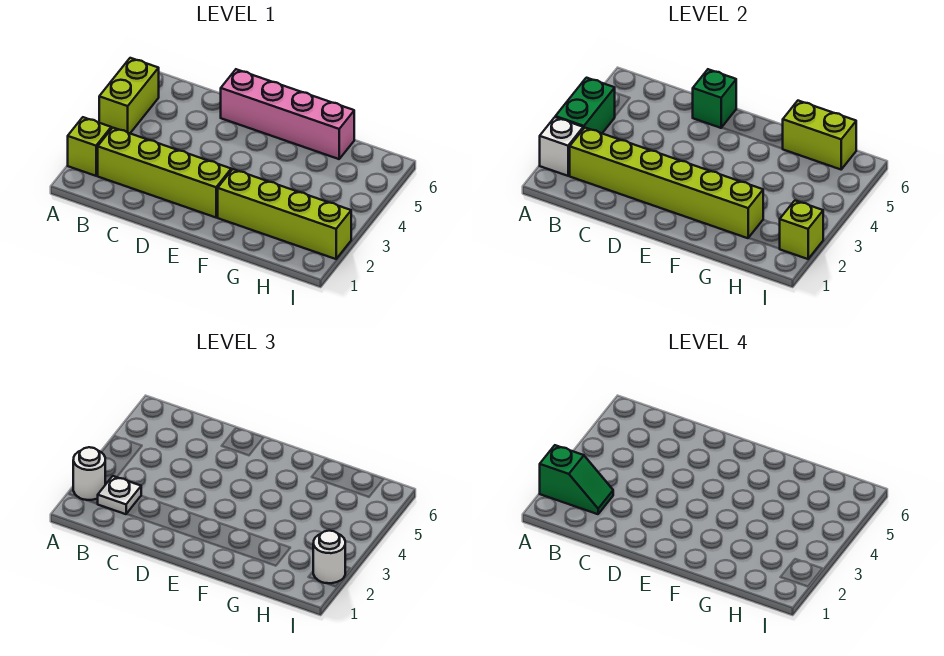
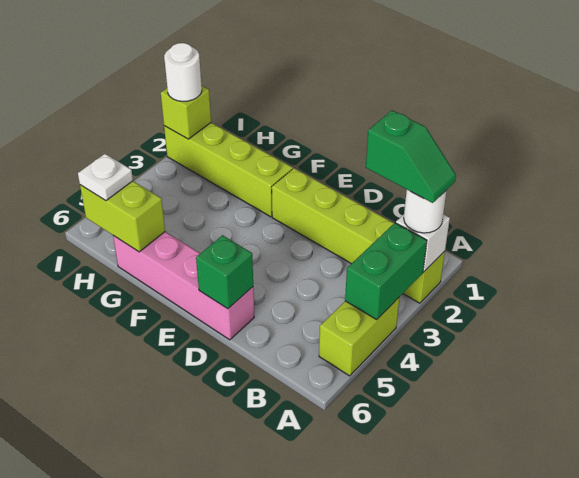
green slope A2:B2 level 4 top A -> green slope A2:B2 level 4 top B
lime brick B2:G2 level 2 -> none
white plate B2 level 3 -> white plate H6 level 3

